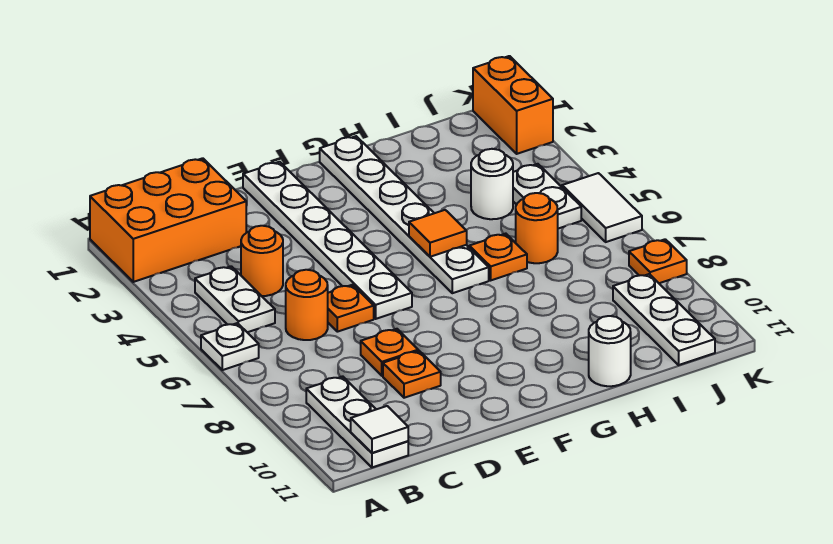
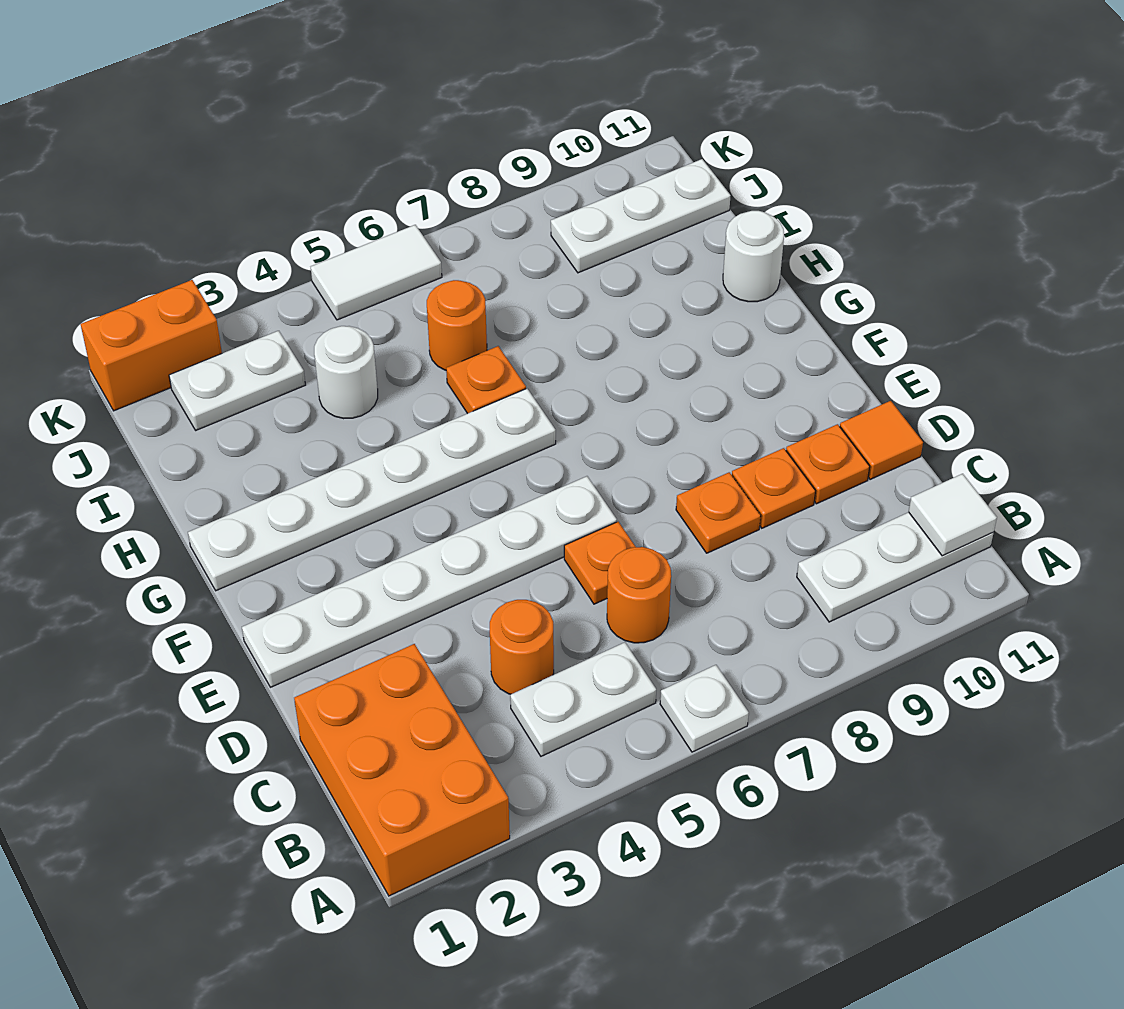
orange tile G5 level 2 -> orange tile D11 level 1
white plate J4:J5 level 1 -> white plate J2:J3 level 1
orange plate K8 level 1 -> orange plate D10 level 1

